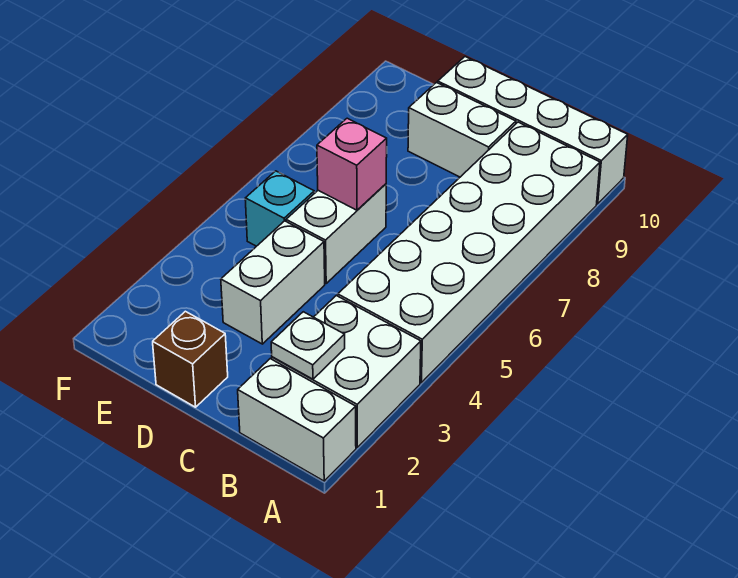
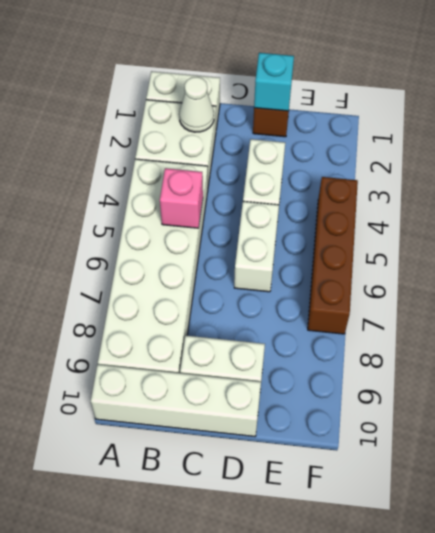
white plate B2 level 2 -> white cone B2 level 2
pink brick D6 level 2 -> pink brick B5 level 2
cyan brick E5 level 1 -> cyan brick D1 level 2
none -> brown brick F4:F7 level 1

